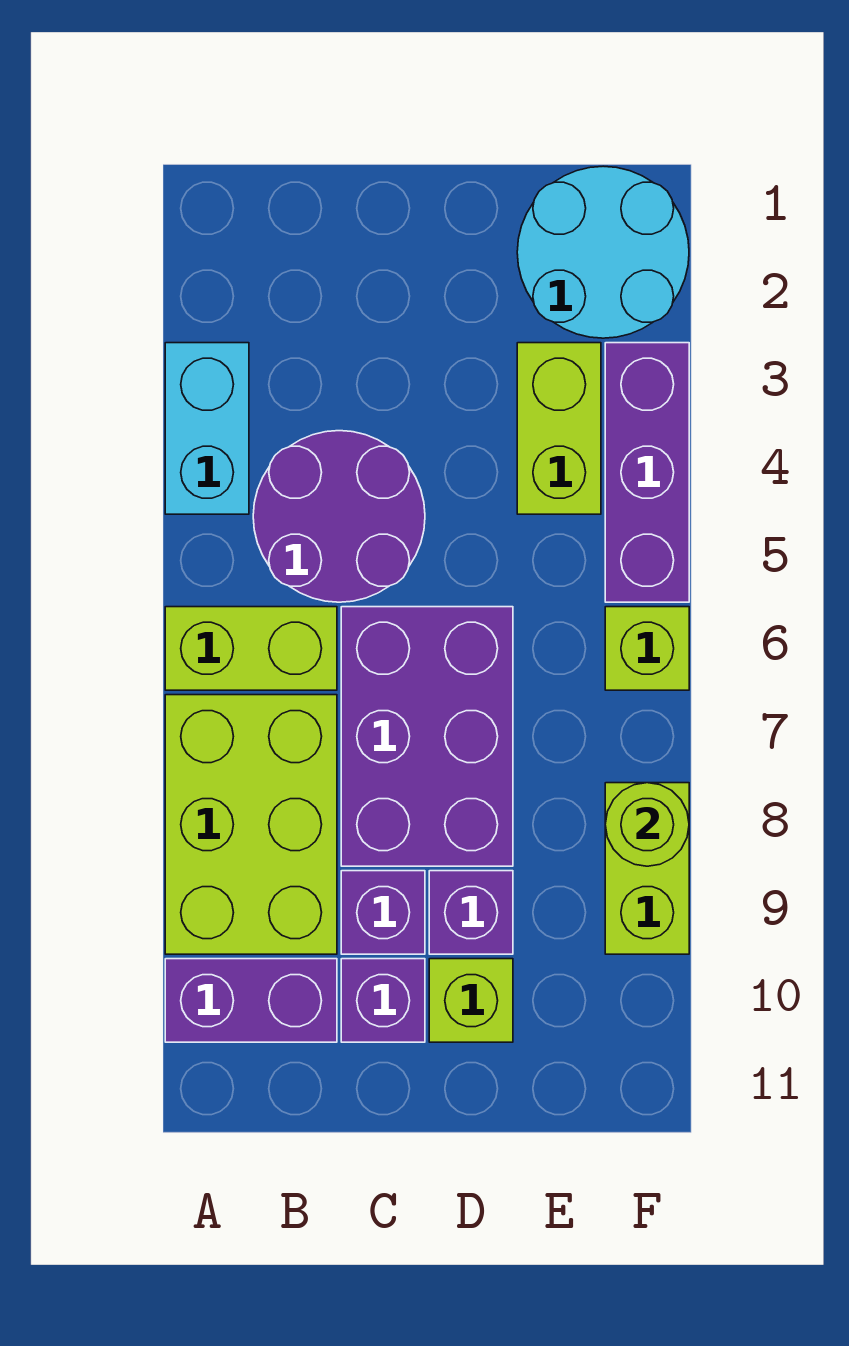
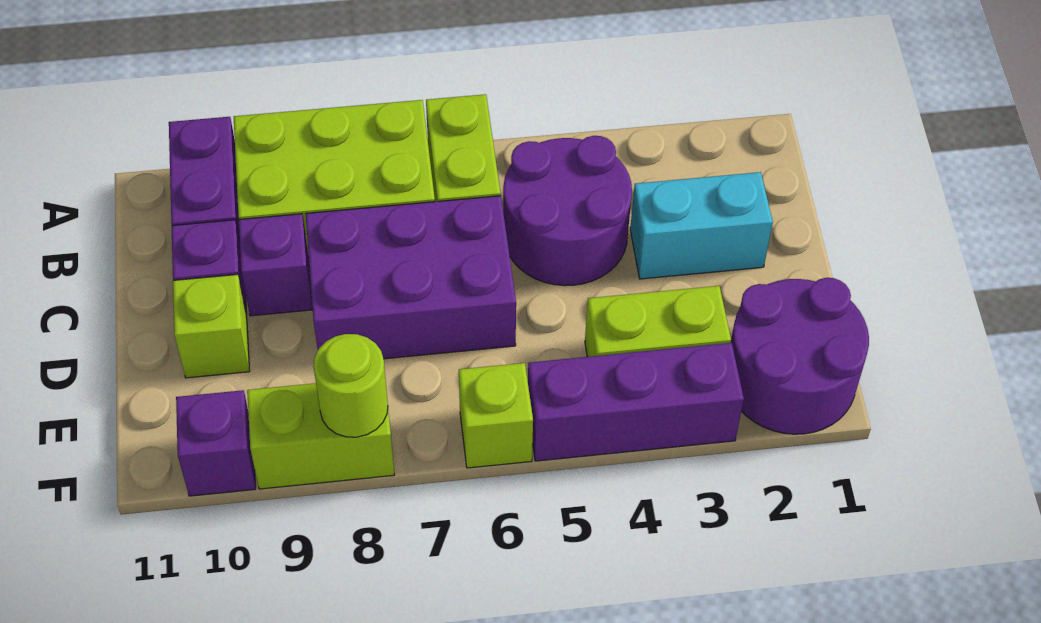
cyan brick A3:A4 level 1 -> cyan brick C2:C3 level 1
purple brick D9 level 1 -> purple brick F10 level 1
cyan round brick E1:F2 level 1 -> purple round brick E1:F2 level 1

